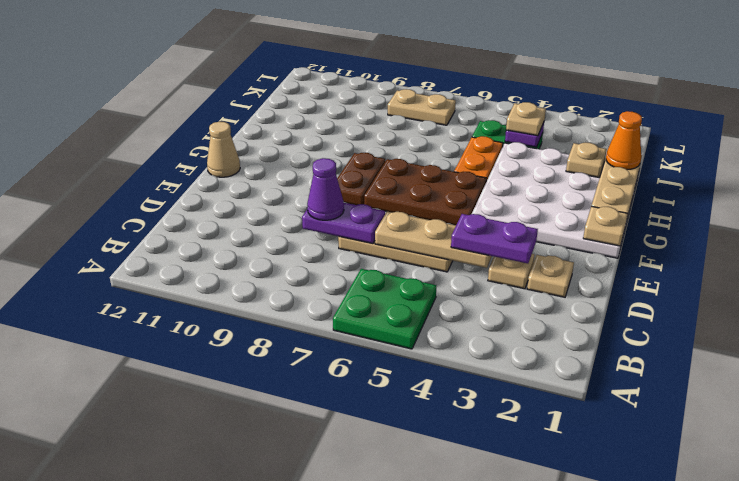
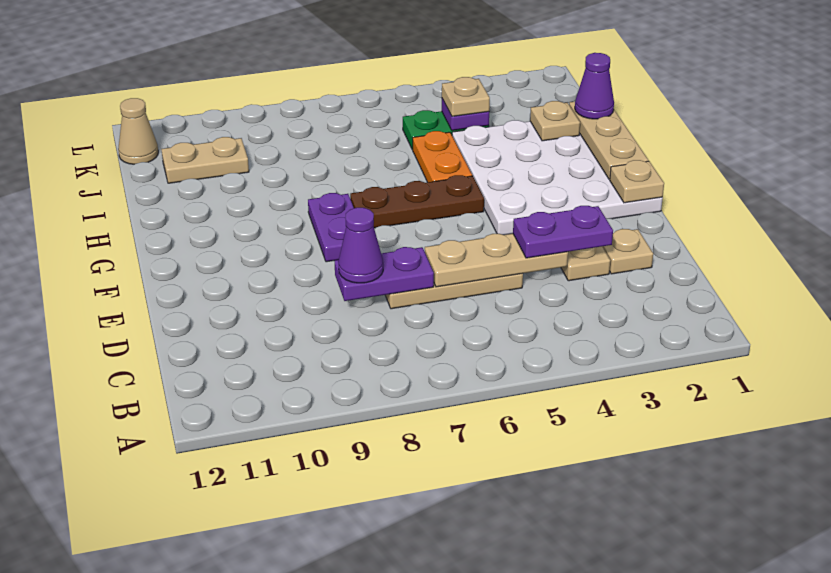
green plate A5:B6 level 1 -> none
brown plate F5:G7 level 1 -> brown plate G5:G7 level 1
brown plate F8:G8 level 1 -> purple plate F8:G8 level 1
tan cone F12 level 1 -> tan cone K12 level 1
orange cone I1 level 3 -> purple cone I1 level 3
tan plate K7:K8 level 1 -> tan plate J10:J11 level 1

